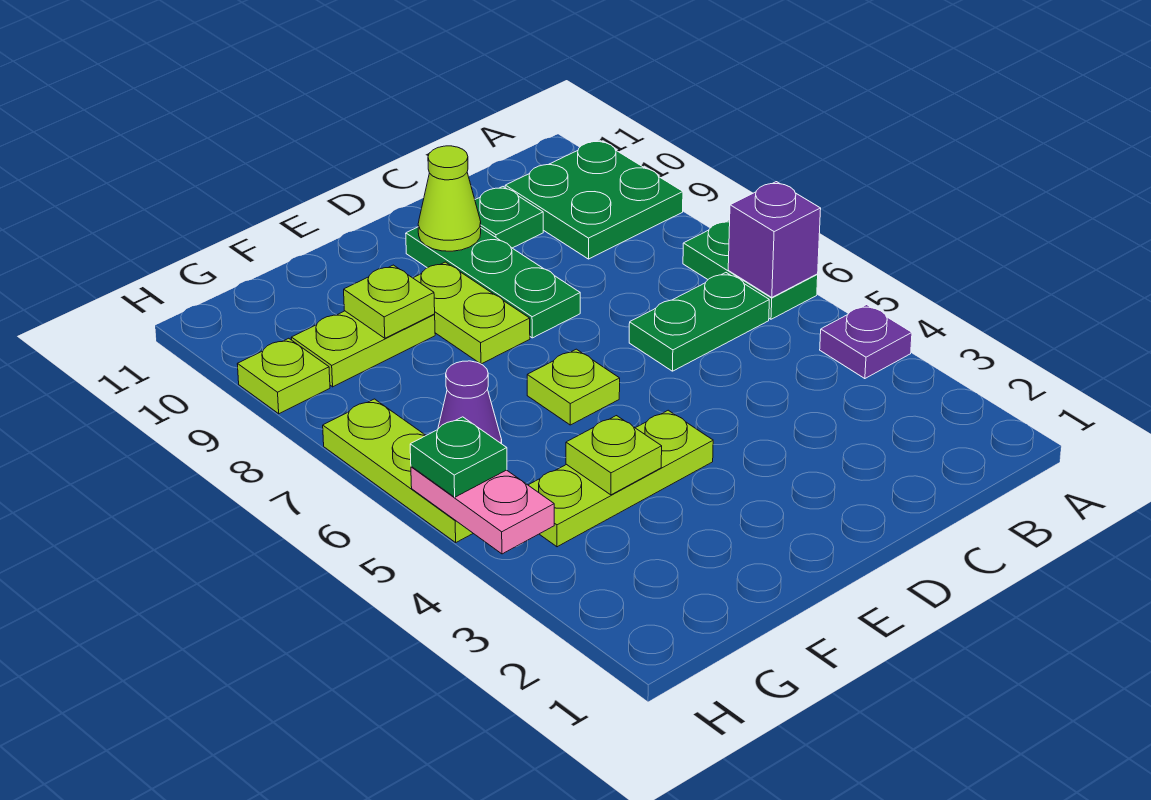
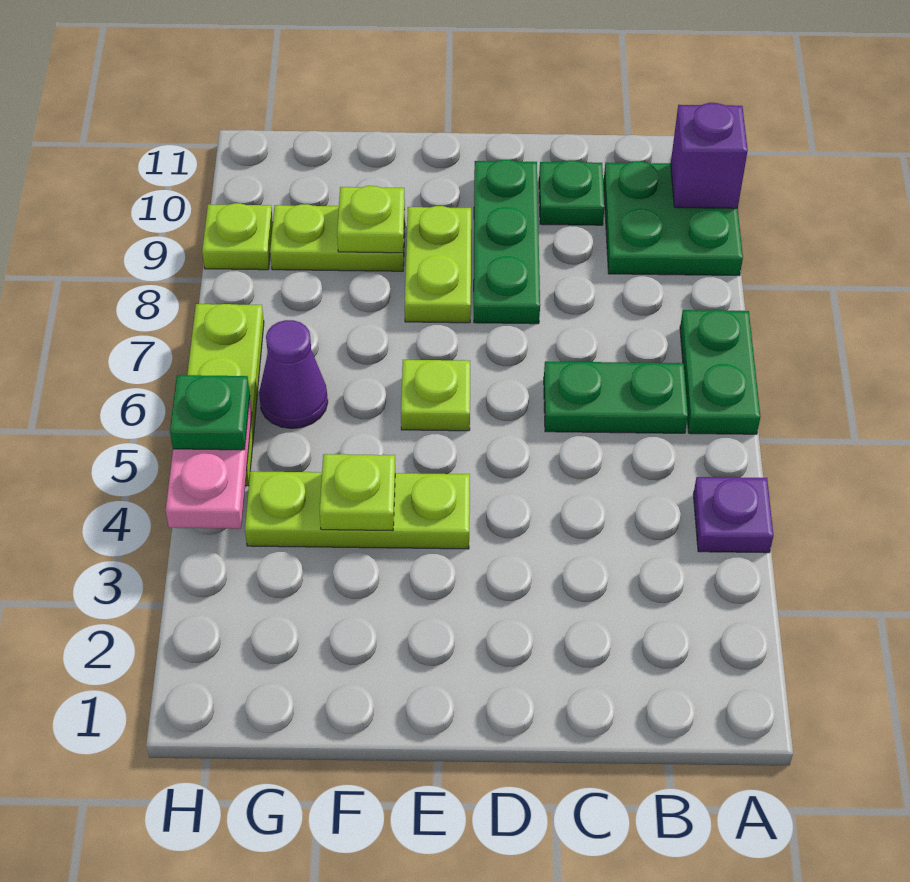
purple brick A6 level 2 -> purple brick A10 level 2
lime cone D10 level 2 -> none

